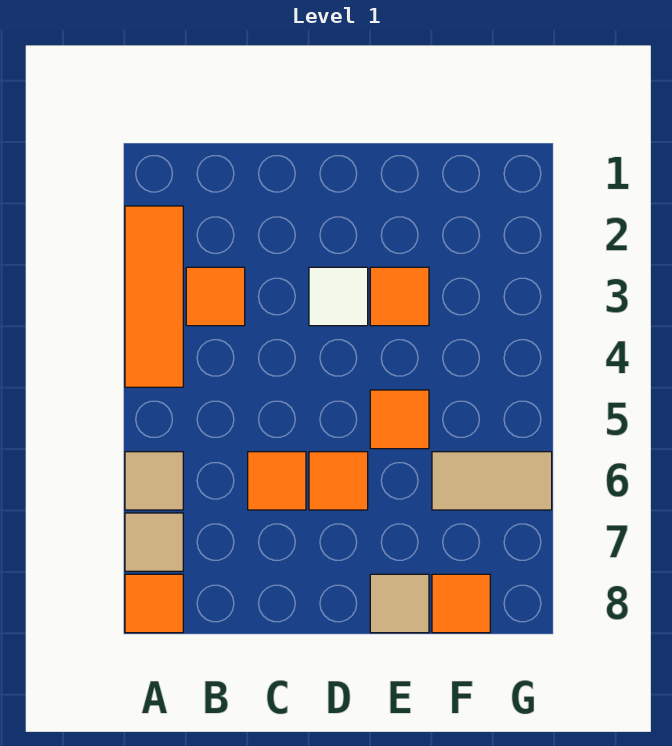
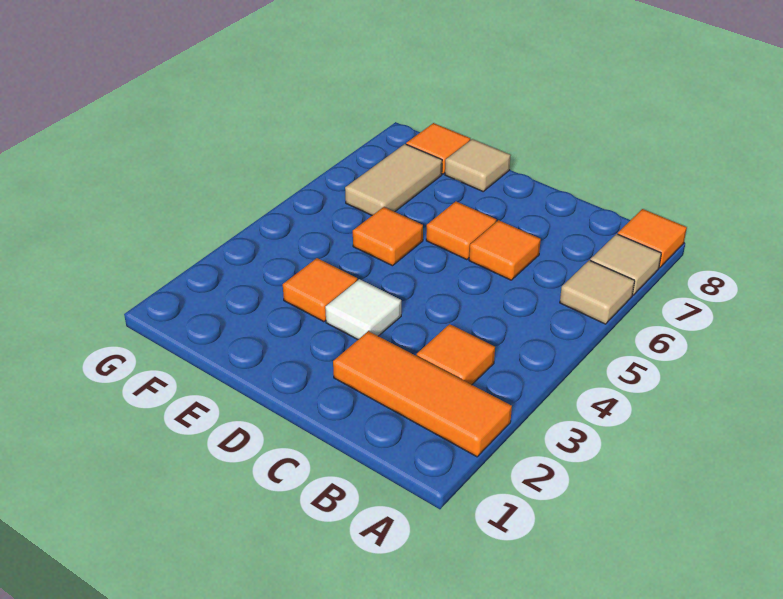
orange tile A2:A4 level 1 -> orange tile A2:C2 level 1
tan tile F6:G6 level 1 -> tan tile F6:F7 level 1

